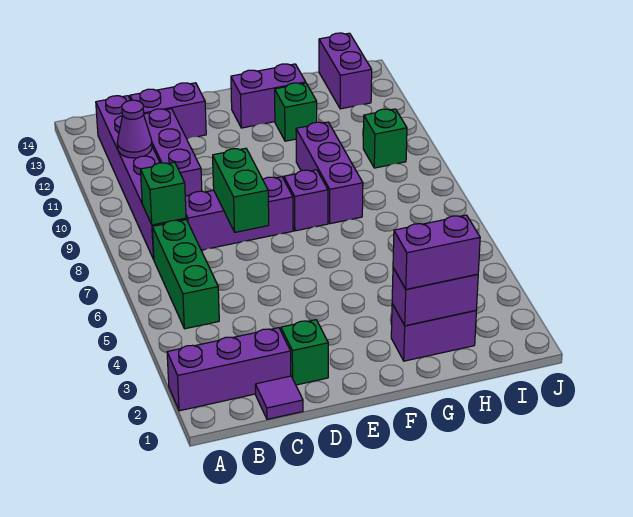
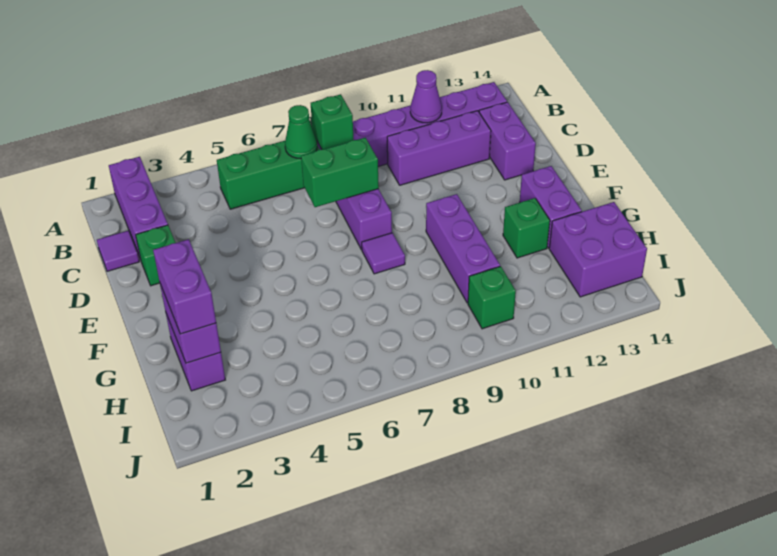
none -> green cone B7 level 2
purple brick F8 level 1 -> purple tile F8 level 1
purple brick G8:G10 level 1 -> purple brick F10:H10 level 1
purple brick I13:I14 level 1 -> purple brick H13:I14 level 1

